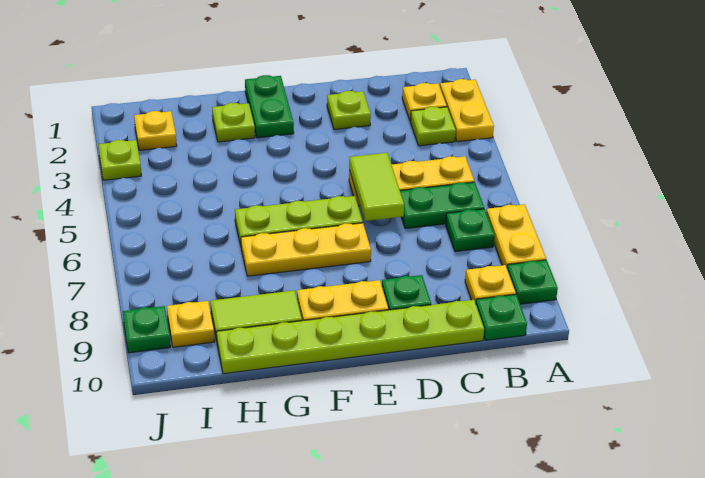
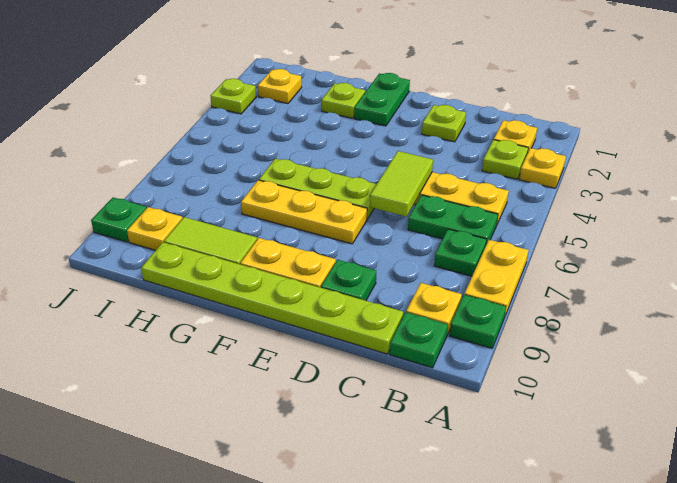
yellow plate A2:A3 level 1 -> yellow plate A3 level 1

